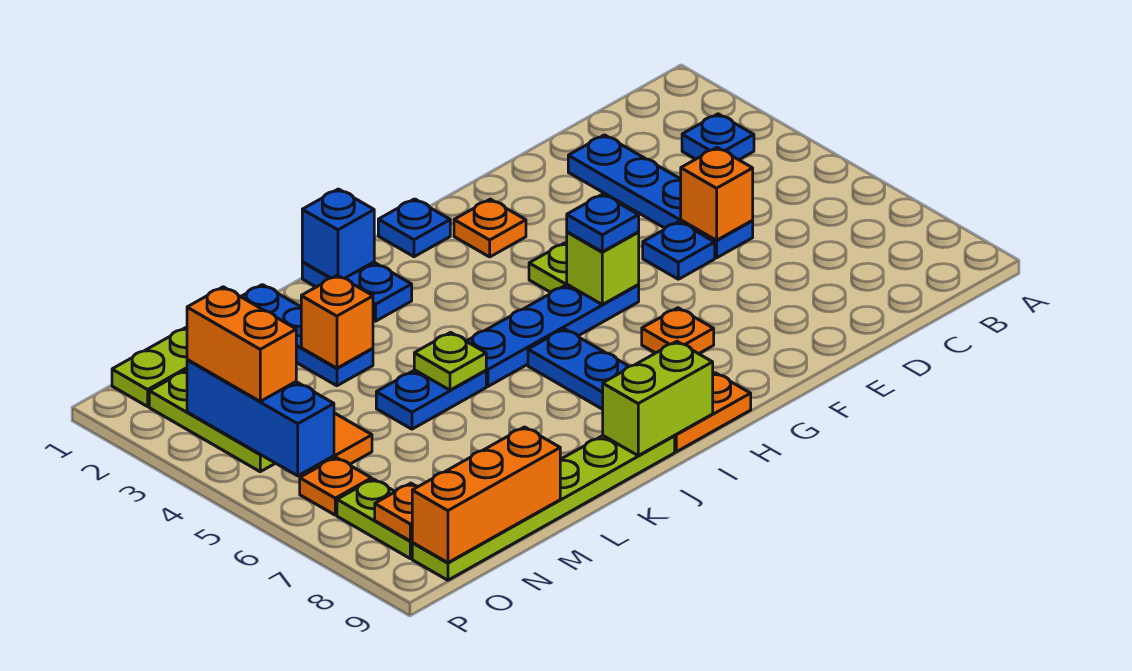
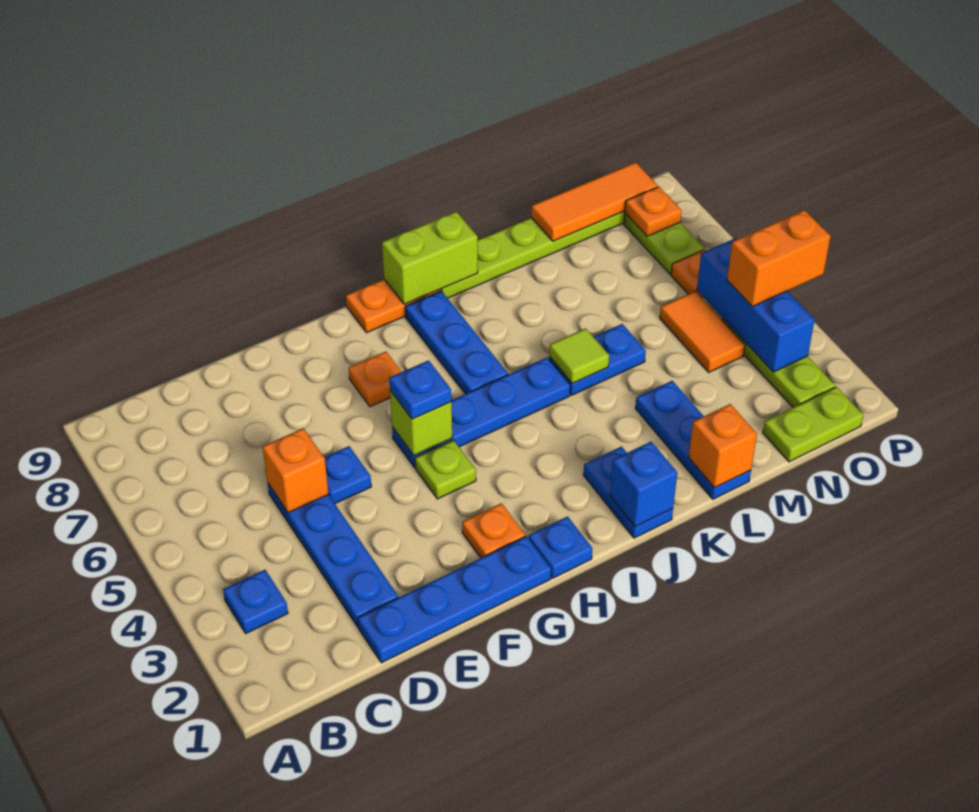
none -> blue plate D1:G1 level 1
lime plate K5 level 2 -> lime tile K5 level 2
orange brick L3 level 2 -> orange brick L1 level 2
orange brick M9:O9 level 2 -> orange tile M9:O9 level 2
orange brick O3:O4 level 3 -> orange brick O4:P4 level 3

